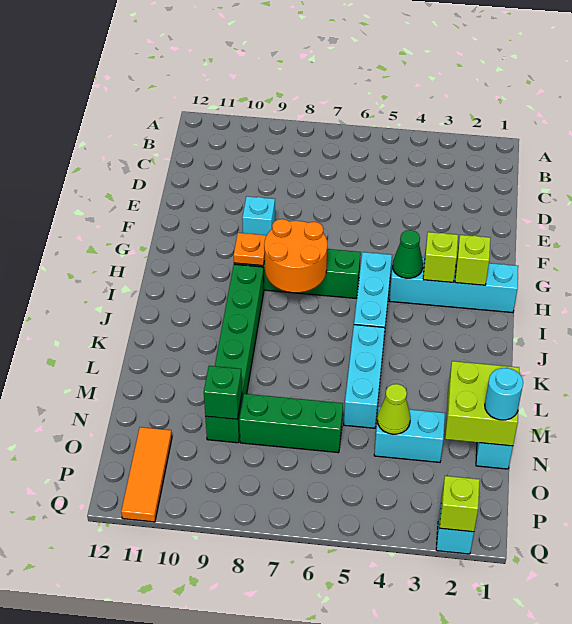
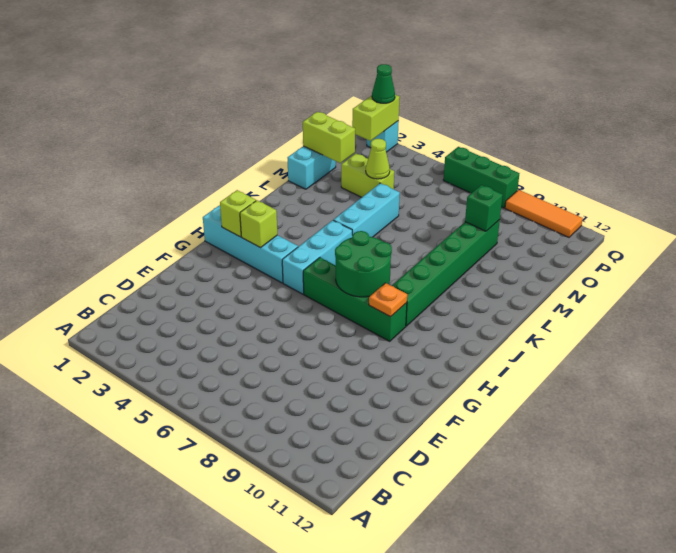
cyan brick F9 level 1 -> none
green cone H4 level 2 -> green cone Q2 level 3
orange round brick H7:I8 level 2 -> green round brick H7:I8 level 2
lime brick M1:N2 level 2 -> lime brick N1:N2 level 2
cyan round brick N1 level 3 -> none
cyan brick N3:N4 level 1 -> lime brick N3:N4 level 1
green brick N6:N8 level 1 -> green brick Q6:Q8 level 1
orange tile O11:Q11 level 1 -> orange tile Q9:Q11 level 1
lime brick Q2 level 2 -> lime brick P2:Q2 level 2

